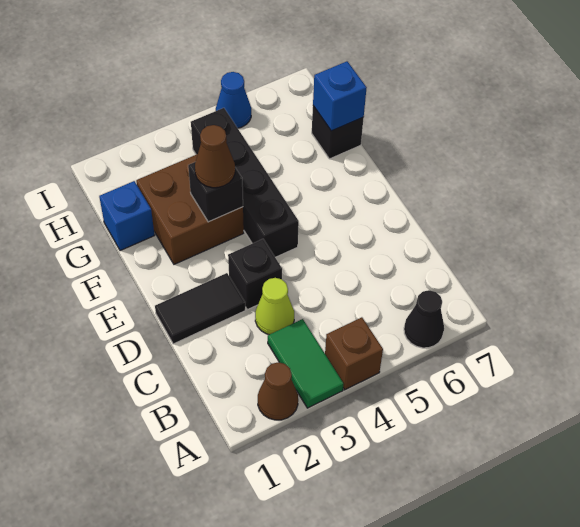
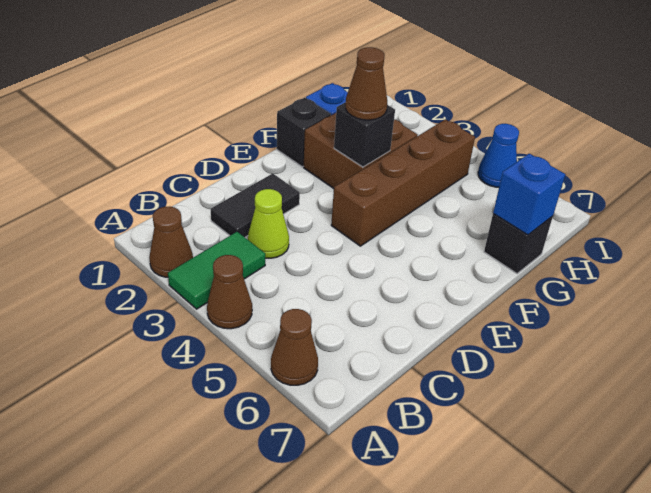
brown brick A4 level 1 -> brown cone A4 level 1
black cone A6 level 1 -> brown cone A6 level 1
black tile D1:D2 level 1 -> black tile C2:D2 level 1
black brick D3 level 1 -> black brick F1 level 1
black brick E4:H4 level 1 -> brown brick E4:H4 level 1

